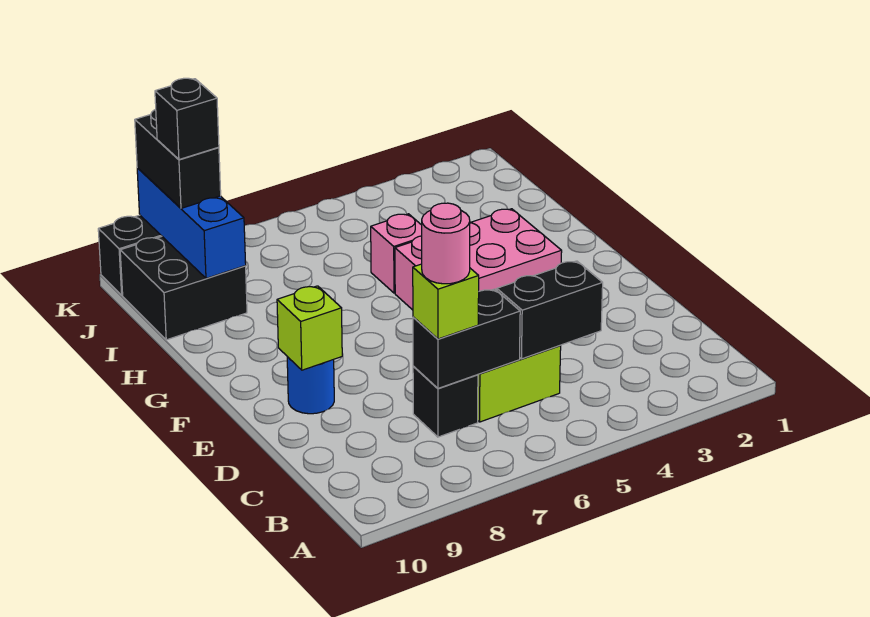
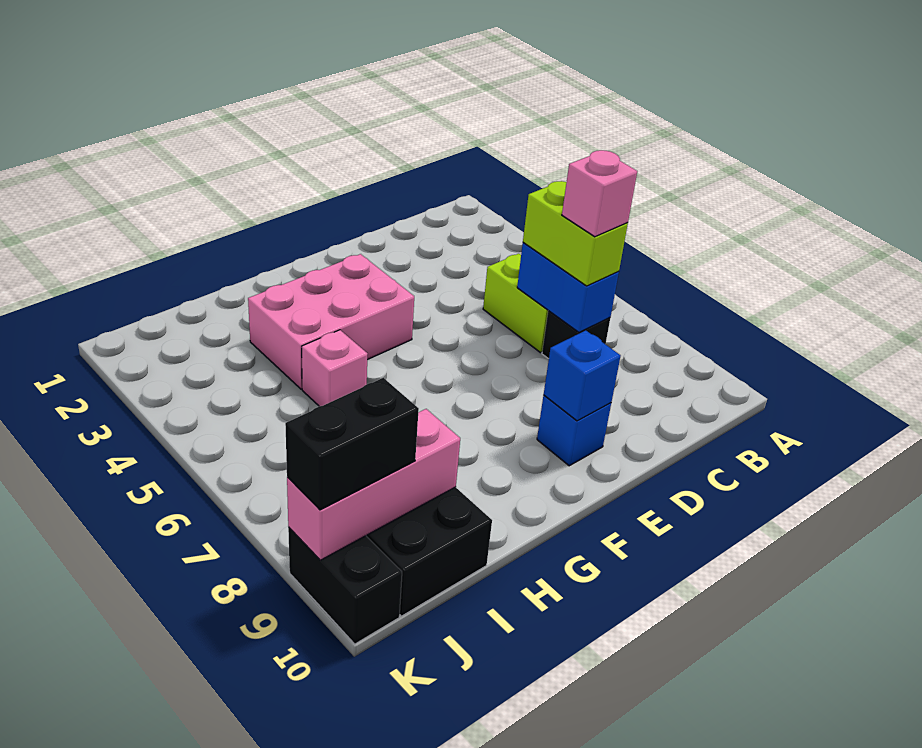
black brick C4:C5 level 2 -> none
black brick C6:C7 level 2 -> blue brick C6:C7 level 2
lime brick C7 level 3 -> lime brick C6:C7 level 3
pink round brick C7 level 4 -> pink brick C7 level 4
blue round brick E9 level 1 -> blue brick E9 level 1
lime brick E9 level 2 -> blue brick E9 level 2
pink brick F3:G5 level 1 -> pink brick F3:H4 level 1
blue brick I9:K9 level 2 -> pink brick I9:K9 level 2
black brick J9 level 4 -> none

